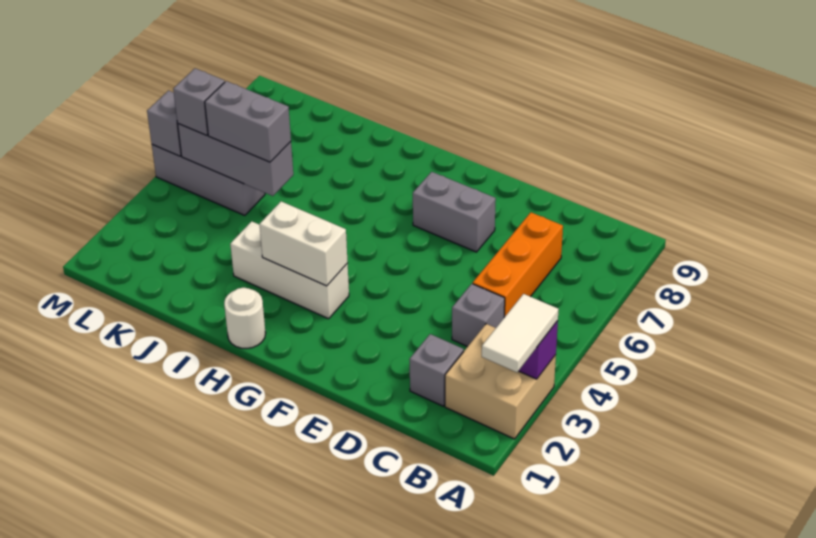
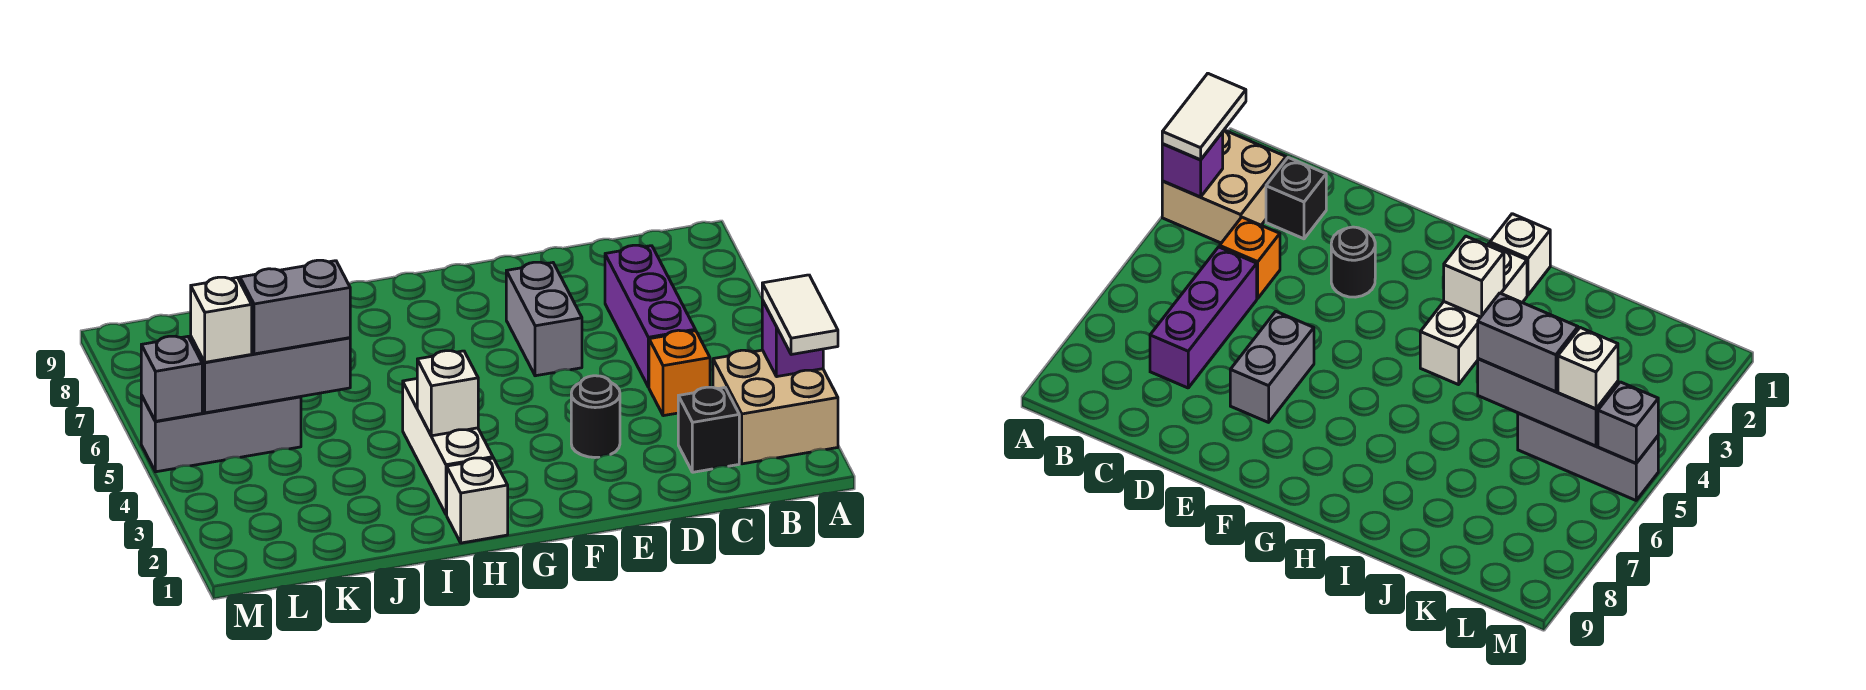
grey brick C2 level 1 -> black brick C2 level 1
grey brick C4 level 1 -> orange brick C4 level 1
orange brick C5:C7 level 1 -> purple brick C5:C7 level 1
none -> black round brick E3 level 1
grey brick E7:F7 level 1 -> grey brick E6:E7 level 1
white brick G3:I3 level 1 -> white brick H2:H4 level 1
white brick G3:H3 level 2 -> white brick H3 level 2
white round brick H1 level 1 -> white brick H1 level 1
grey brick L5 level 3 -> white brick L5 level 3

